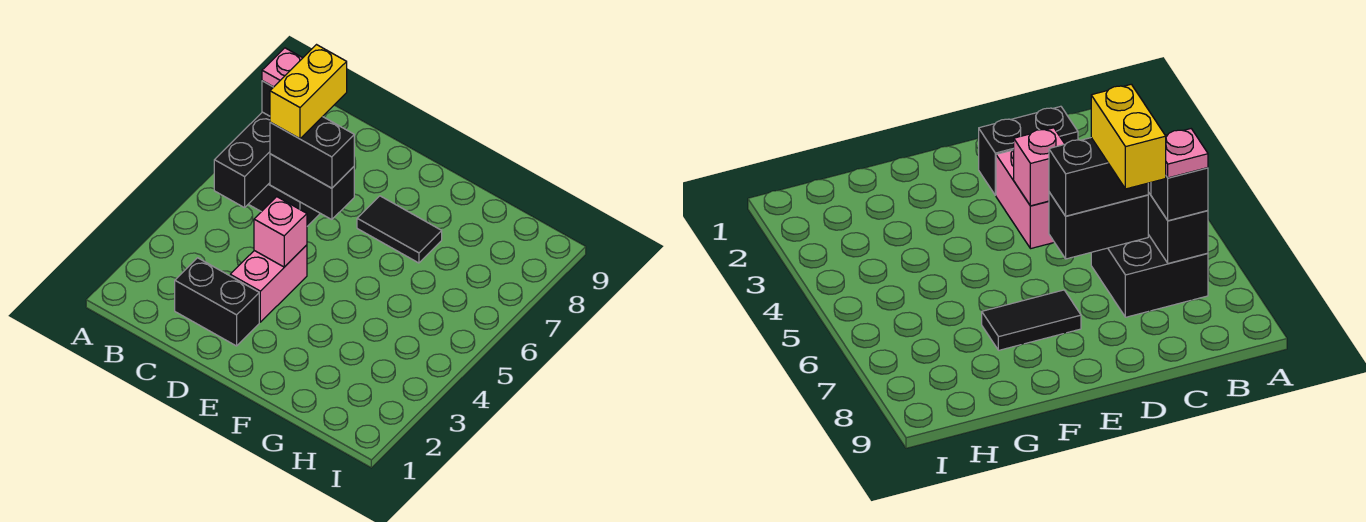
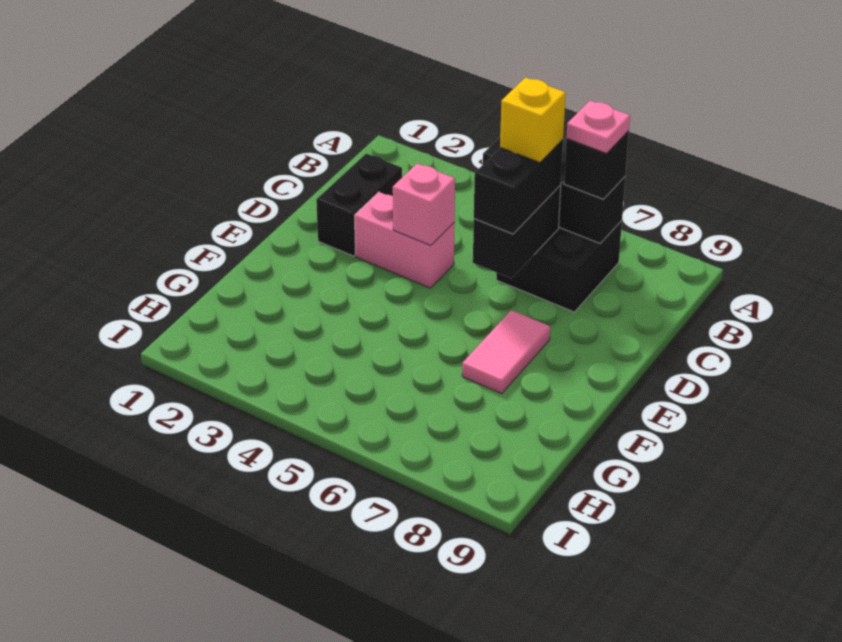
yellow brick C6:C7 level 4 -> yellow brick C6 level 4
black tile E7:F7 level 1 -> pink tile E7:F7 level 1

